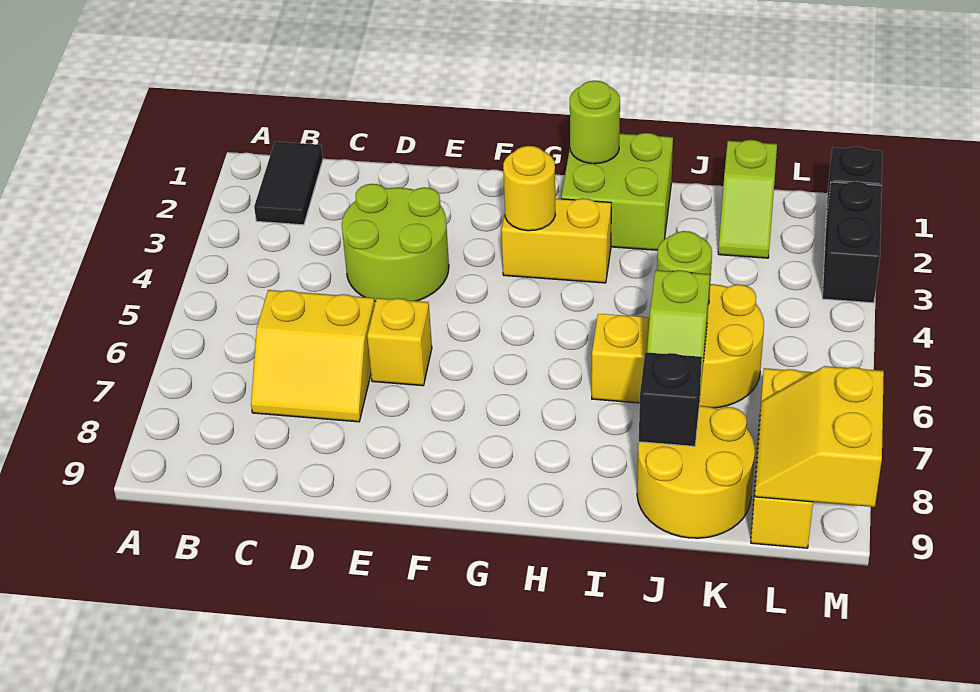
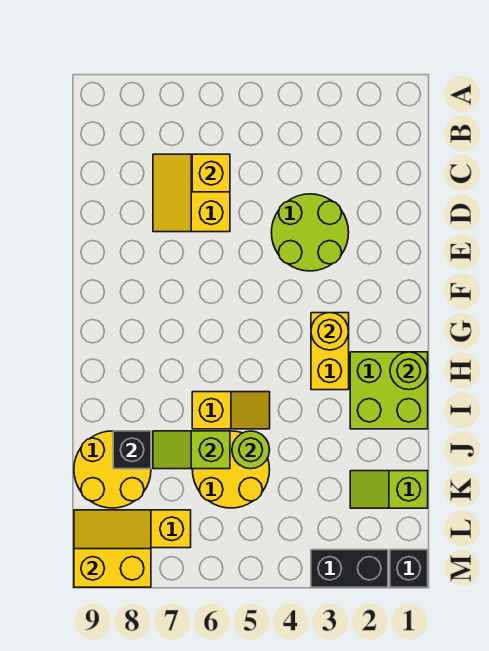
black tile B1:B2 level 1 -> none
yellow brick E6 level 1 -> yellow brick C6 level 2

